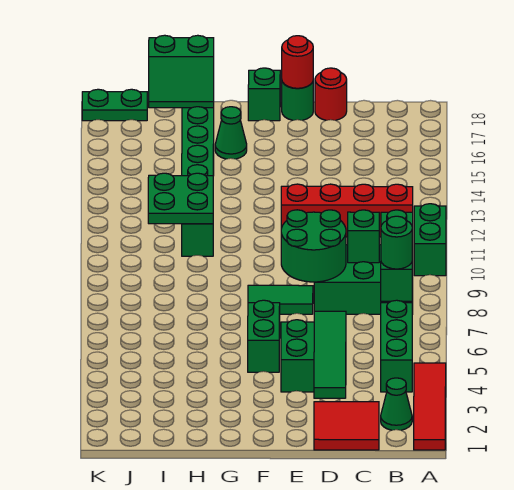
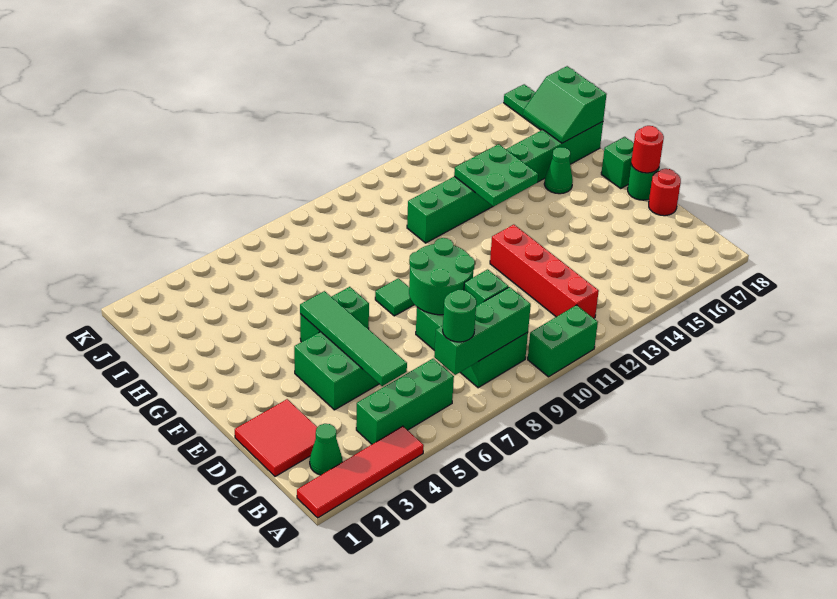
green tile D2:D5 level 2 -> green tile C5:F5 level 2
green tile E8:F8 level 1 -> green tile F8 level 1
green plate H11:I12 level 2 -> green plate G13:H14 level 2

